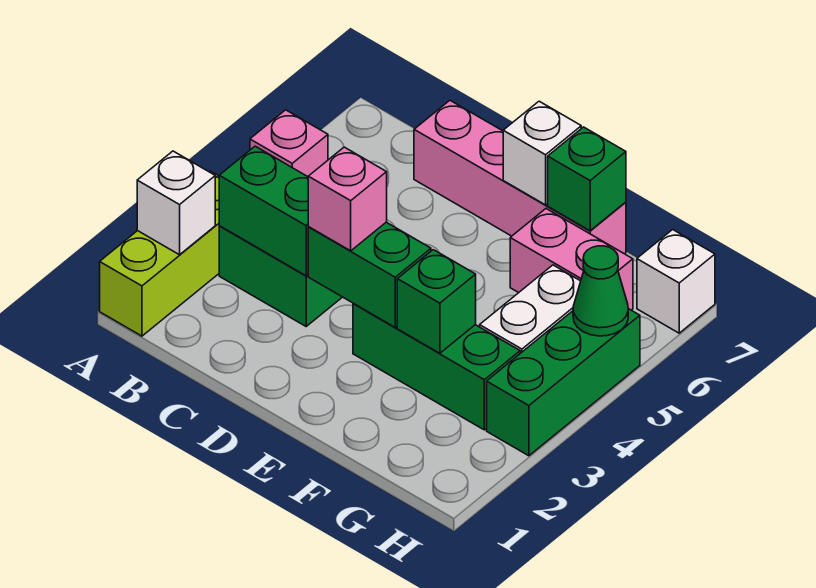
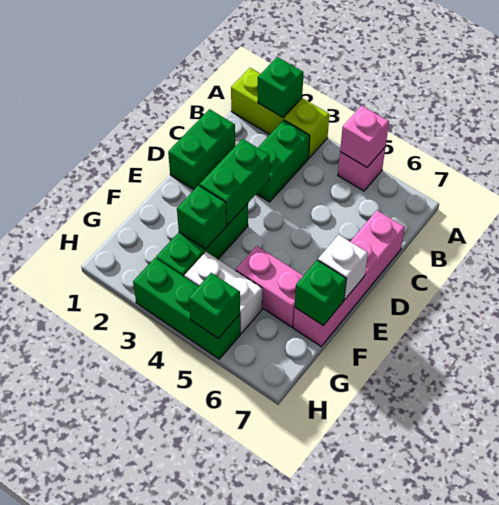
white brick A2 level 2 -> green brick A2 level 2
green brick B3:C3 level 2 -> green brick C1:D1 level 1
pink brick D3 level 3 -> pink brick A5 level 2
pink brick F6:G6 level 1 -> pink brick F5:F6 level 1
green cone H5 level 2 -> green brick H5 level 2
white brick H7 level 1 -> none

